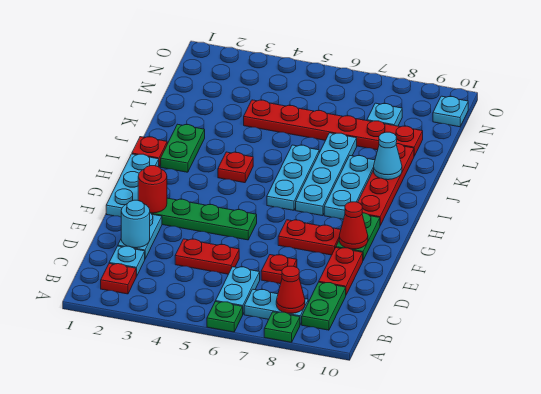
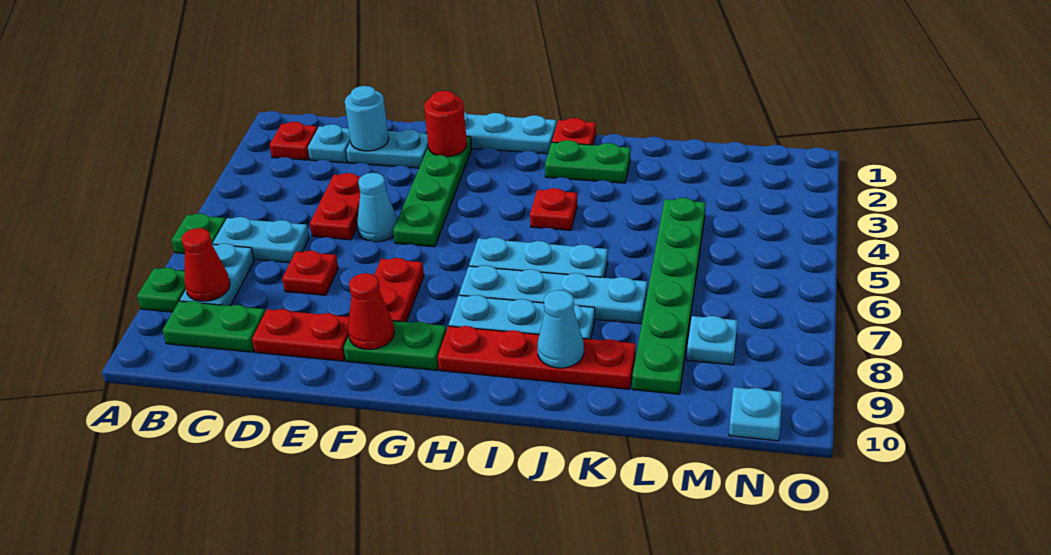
none -> cyan cone E5 level 1
red plate L4:L9 level 1 -> green plate L4:L9 level 1

